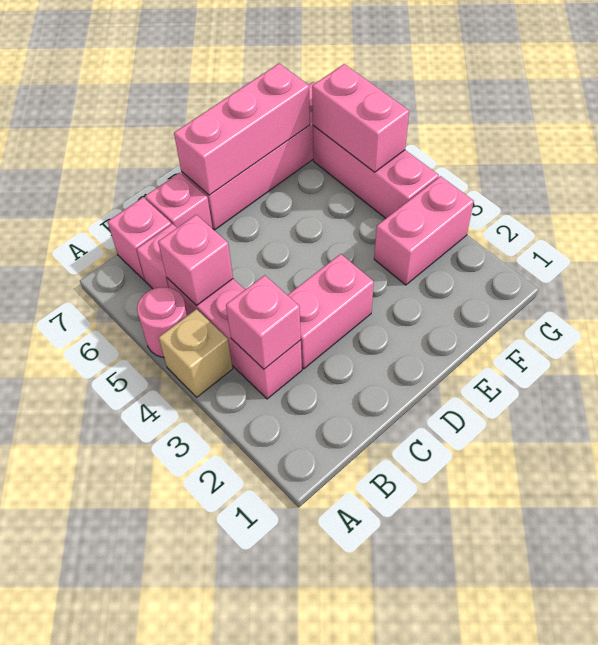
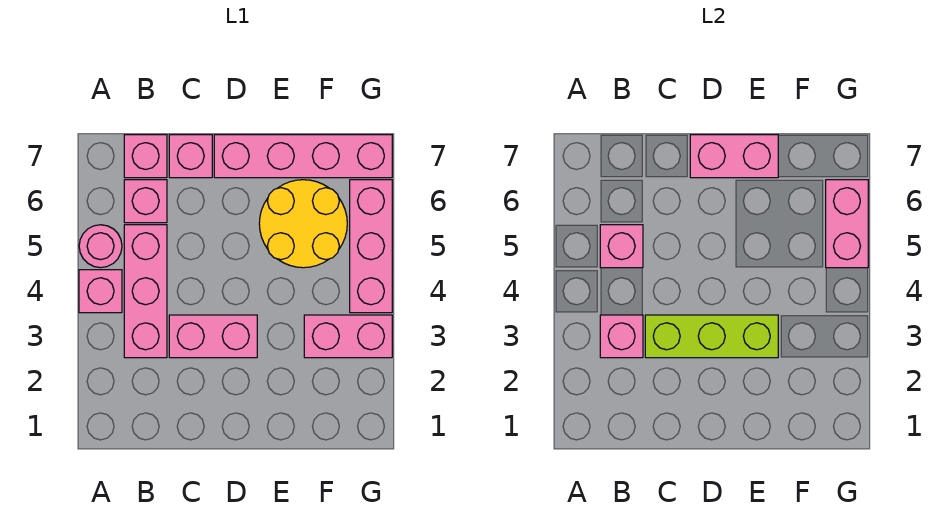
tan brick A4 level 1 -> pink brick A4 level 1
none -> lime brick C3:E3 level 2
pink brick D7:F7 level 2 -> pink brick D7:E7 level 2
none -> yellow round brick E5:F6 level 1

